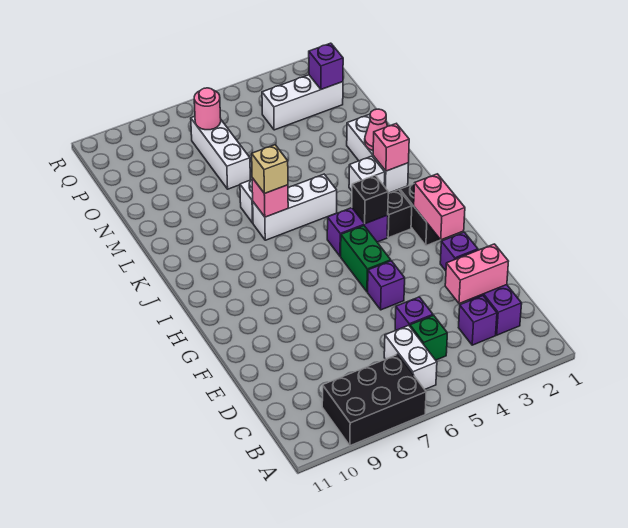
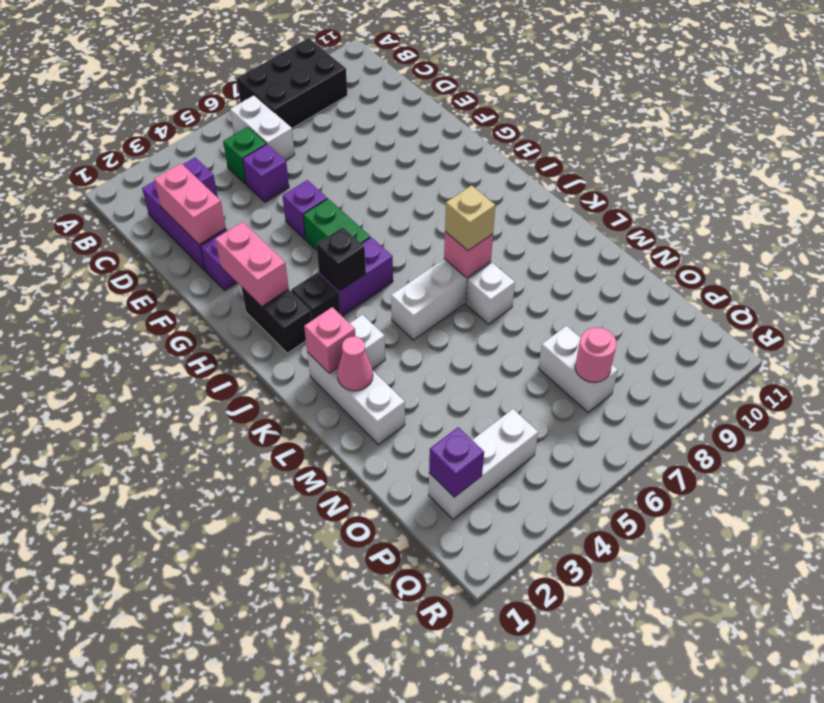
pink brick D2:D3 level 2 -> pink brick D2:E2 level 2
white brick N7:P7 level 1 -> white brick O7:P7 level 1

